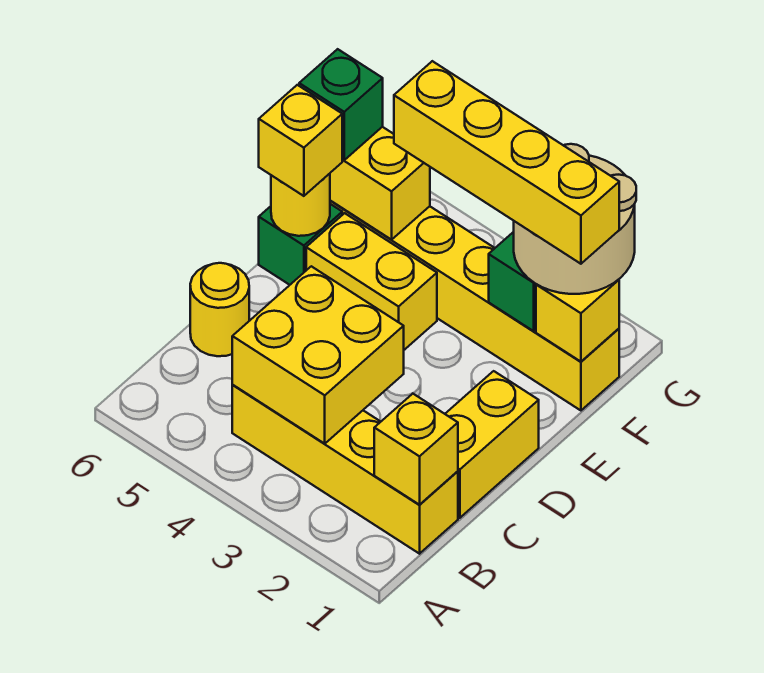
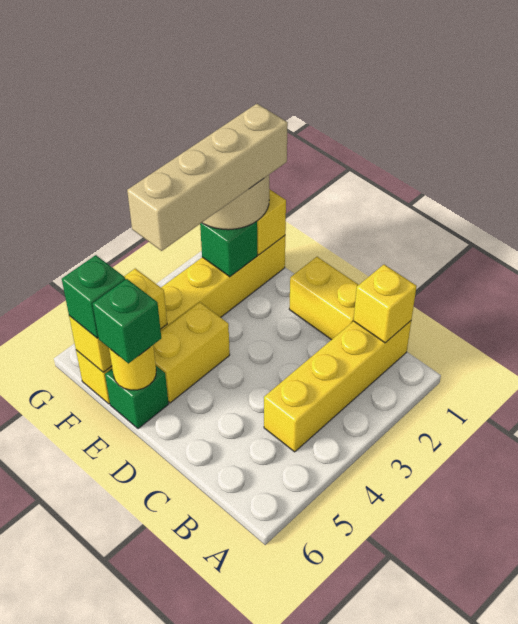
yellow brick B3:C4 level 2 -> none
yellow round brick C6 level 1 -> none
yellow brick E6 level 3 -> green brick E6 level 3
yellow brick F1:F4 level 4 -> tan brick F1:F4 level 4

